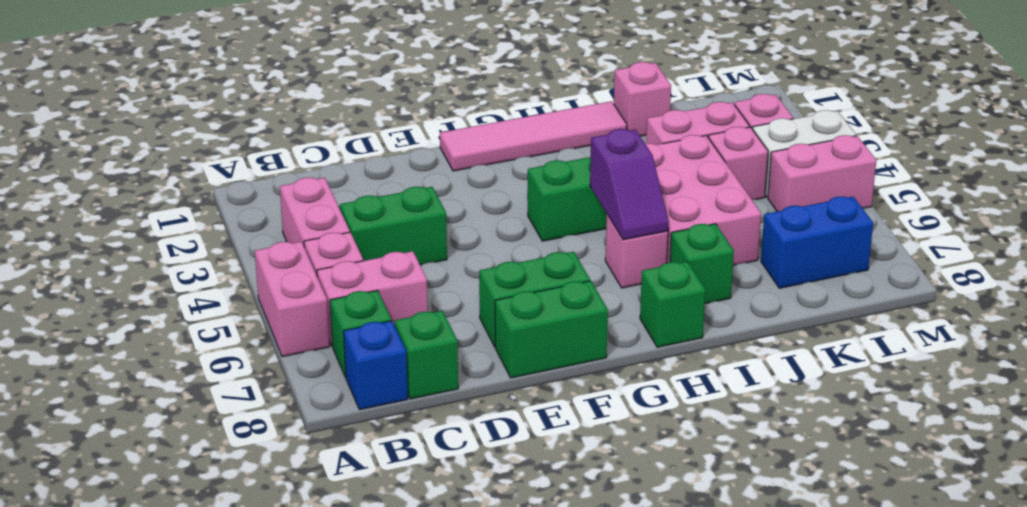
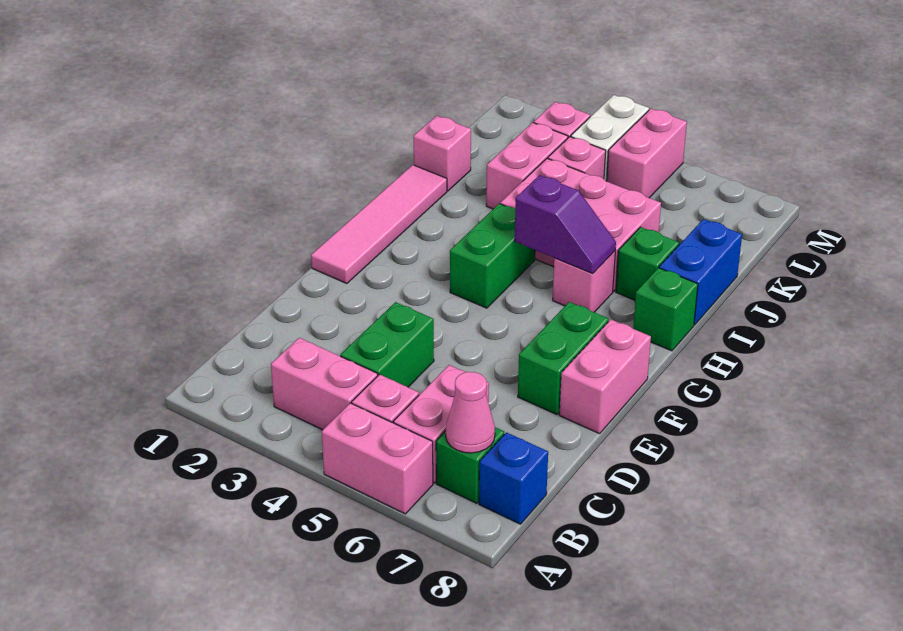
none -> pink cone B7 level 2
green brick C8 level 1 -> none
green brick E8:F8 level 1 -> pink brick E8:F8 level 1
blue brick K7:L7 level 1 -> blue brick I8:J8 level 1

